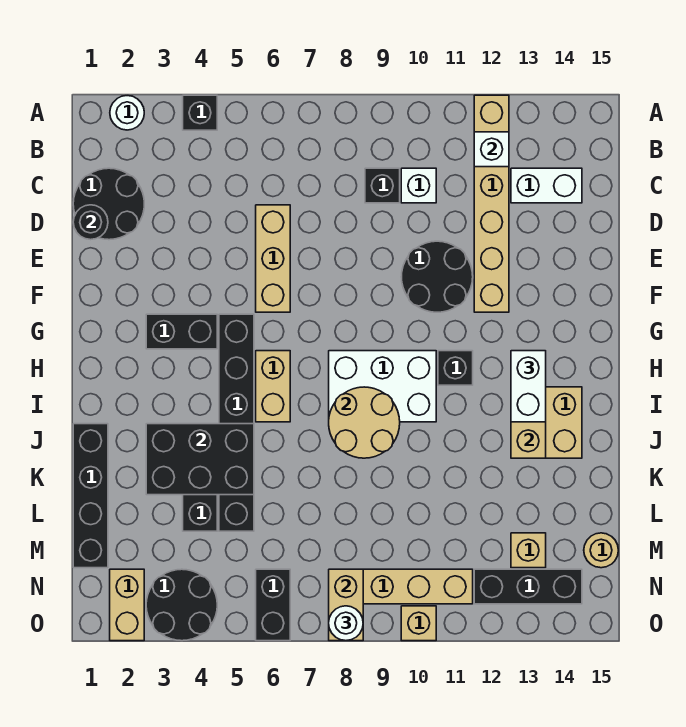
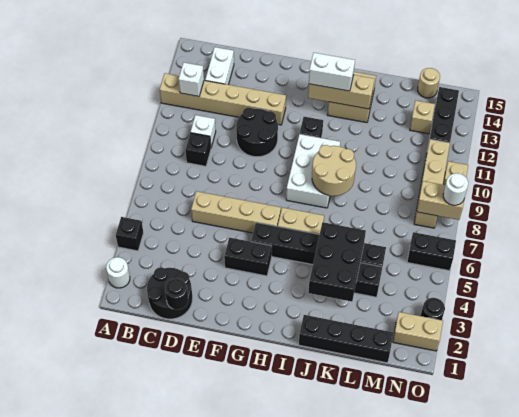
tan brick D6:F6 level 1 -> tan brick D6:G6 level 1
black brick G3:G4 level 1 -> black brick F4:G4 level 1
black round brick N3:O4 level 1 -> black round brick O3 level 1

